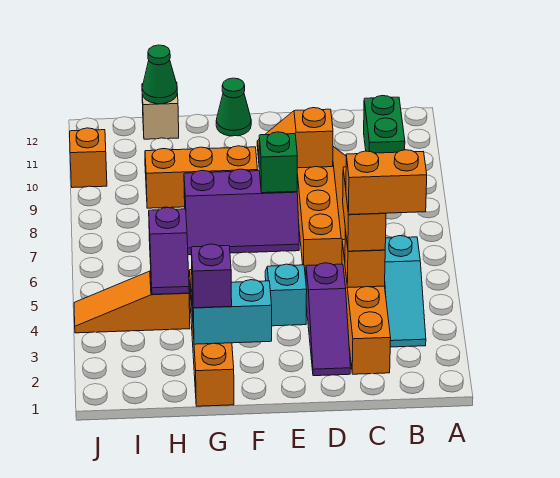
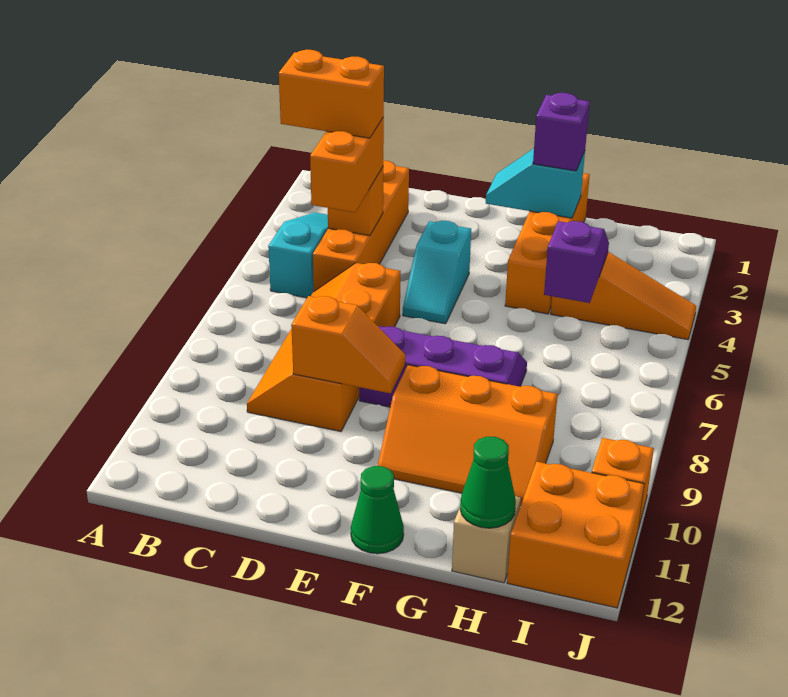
green brick B10:B11 level 1 -> none
purple slope D2:D4 level 1 top 4 -> none
green brick E8 level 2 -> none
cyan brick F2:G2 level 2 -> cyan slope F2:G2 level 2 top G
none -> orange brick I11:J12 level 1

